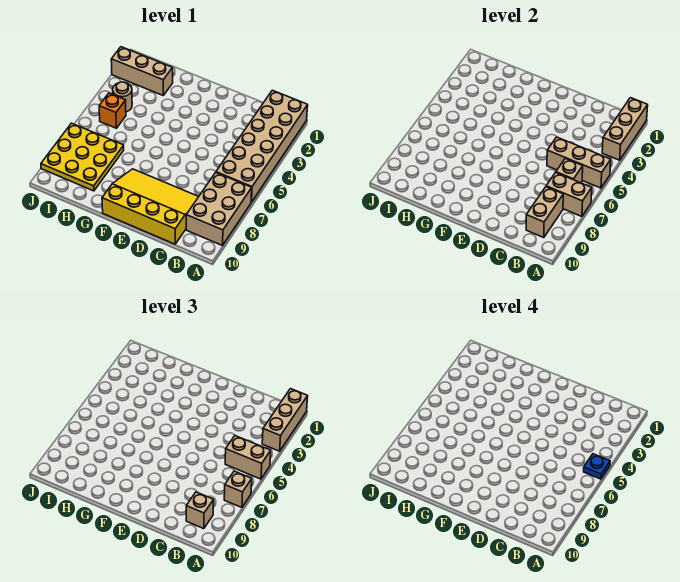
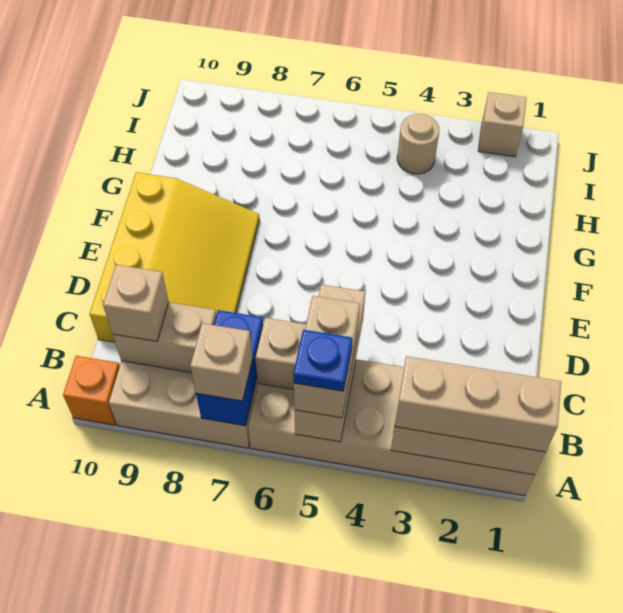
tan brick A7:B7 level 2 -> blue brick A7:B7 level 2
tan brick H2:J2 level 1 -> tan brick J2 level 1
yellow plate H7:J9 level 1 -> none
orange brick I5 level 1 -> orange brick A10 level 1

